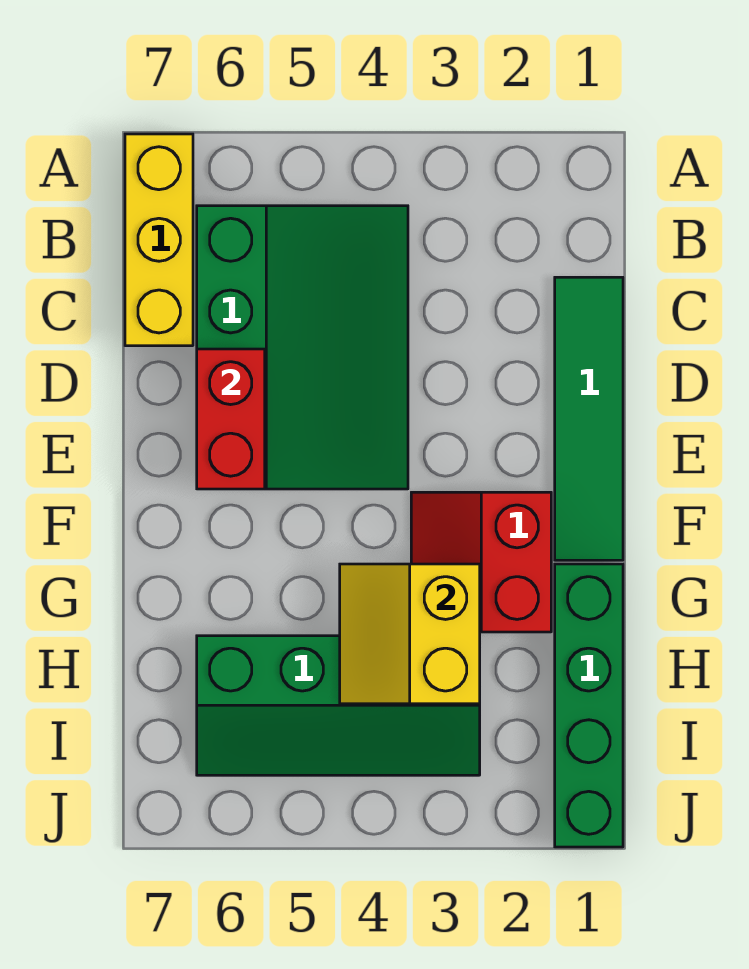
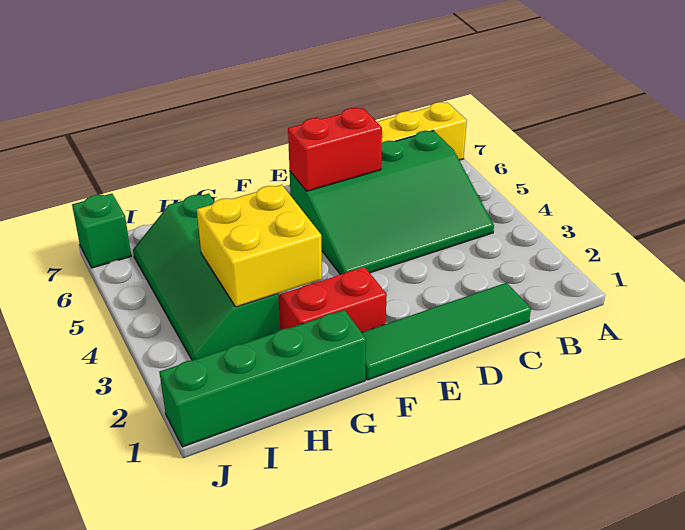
yellow slope G3:H4 level 2 top 3 -> yellow brick G3:H4 level 2
none -> green brick J7 level 1

